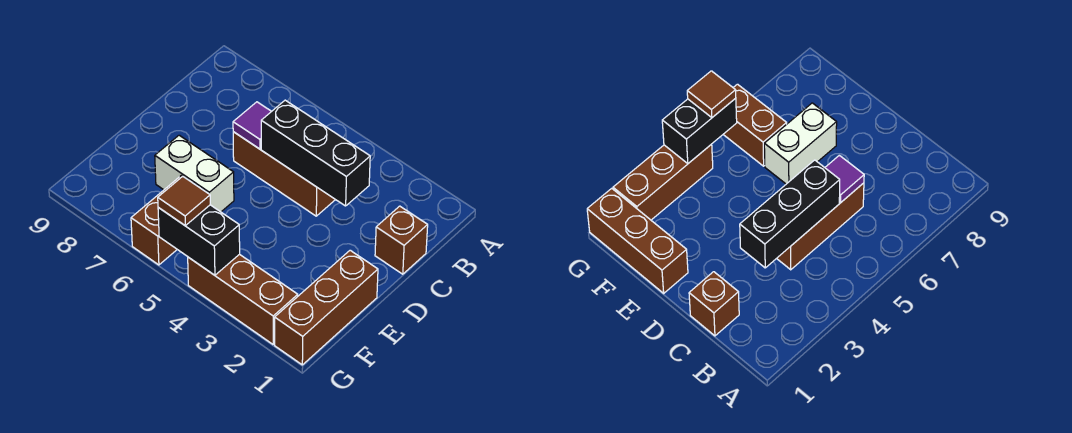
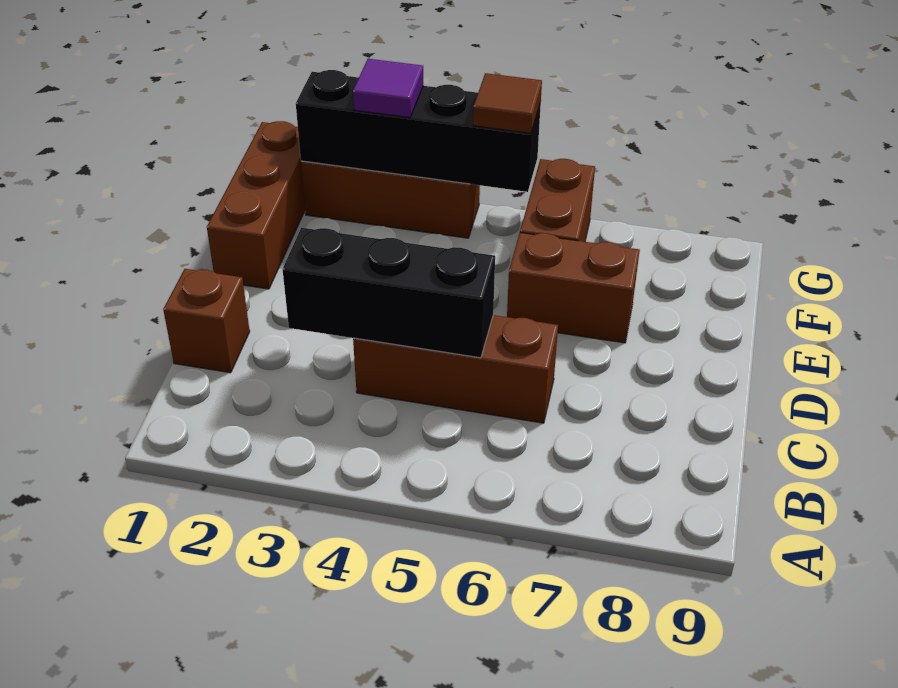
purple tile C6 level 2 -> purple tile G3 level 3
white brick E6:E7 level 1 -> brown brick E6:E7 level 1
black brick G4:G5 level 2 -> black brick G2:G5 level 2

